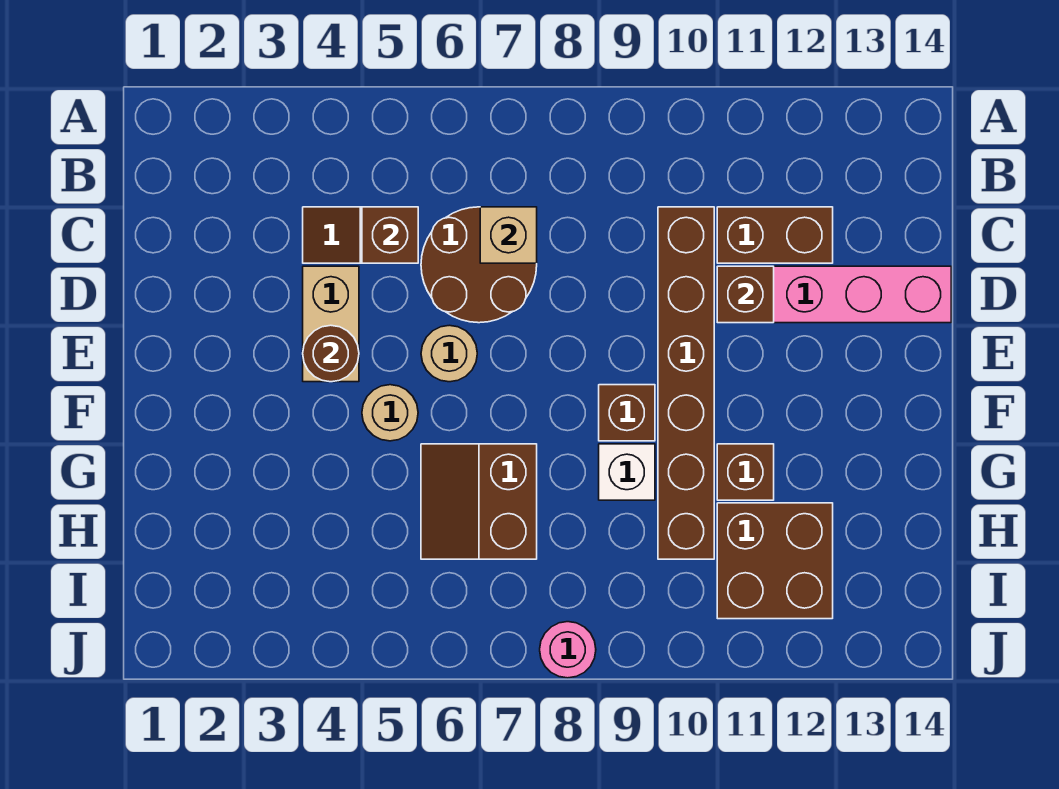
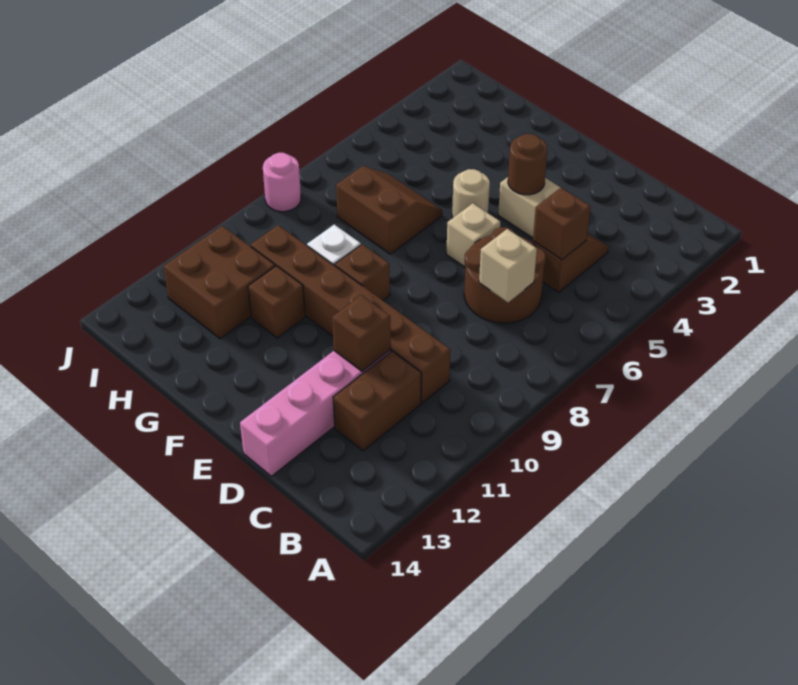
tan round brick E6 level 1 -> tan brick E6 level 1

